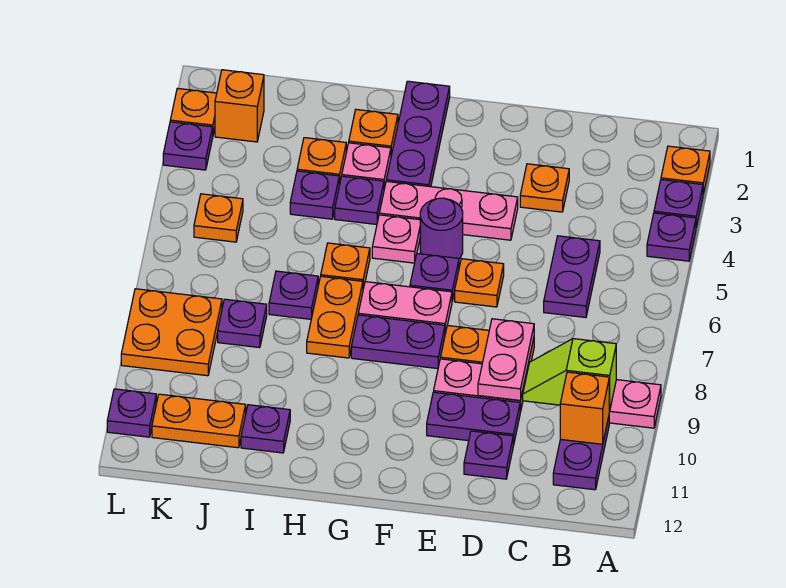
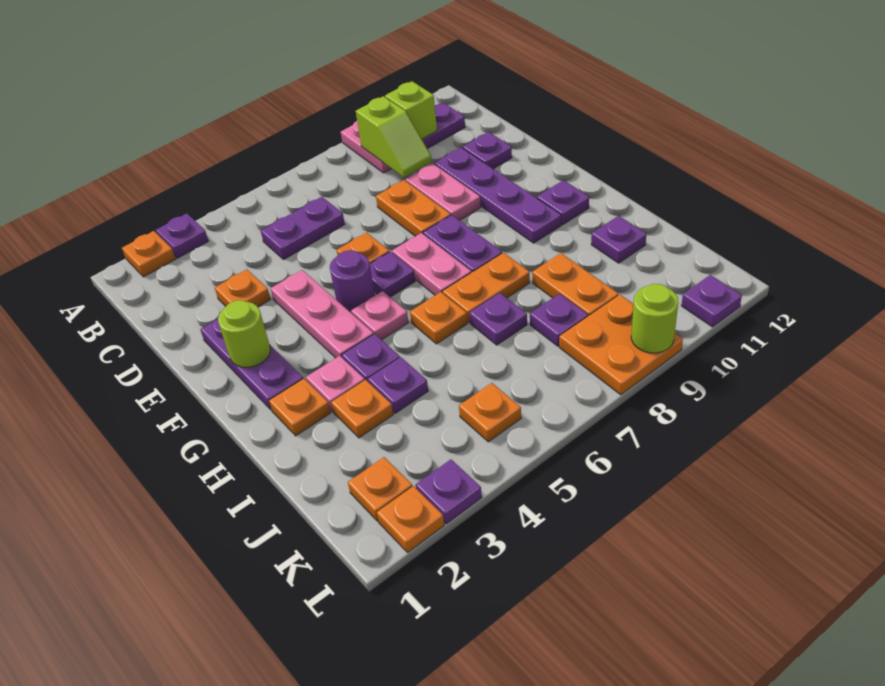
purple plate A4 level 1 -> purple plate G11 level 1
orange brick B10 level 2 -> lime brick B10 level 2
pink plate D8:D9 level 2 -> none
purple plate D10:E10 level 1 -> purple plate D10:G10 level 1
none -> lime round brick F2 level 2
purple plate G1:G3 level 1 -> purple plate E2:G2 level 1
orange plate J11:K11 level 1 -> orange plate I9:J9 level 1
orange brick K2 level 1 -> orange plate K2 level 1
none -> lime round brick L9 level 2

